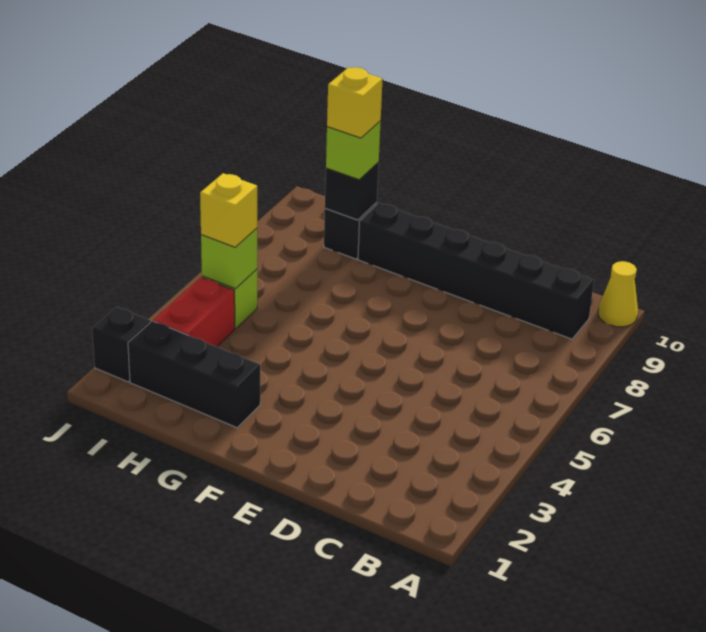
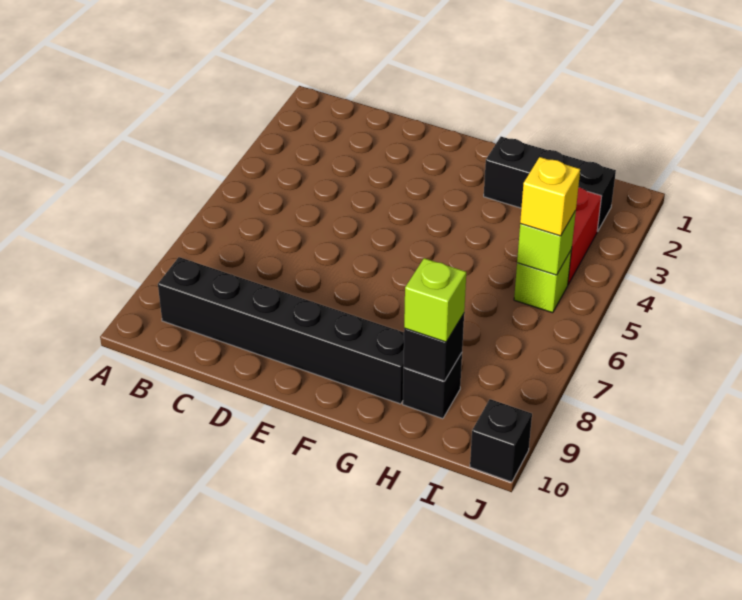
yellow cone A10 level 1 -> none
yellow brick H9 level 4 -> none
black brick J2 level 1 -> black brick J10 level 1

